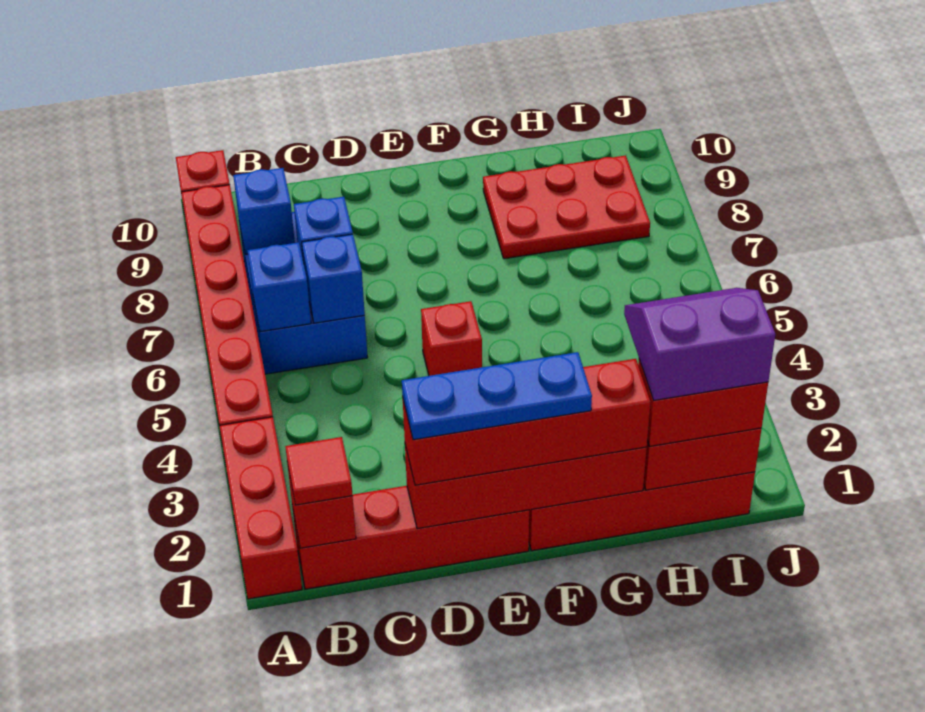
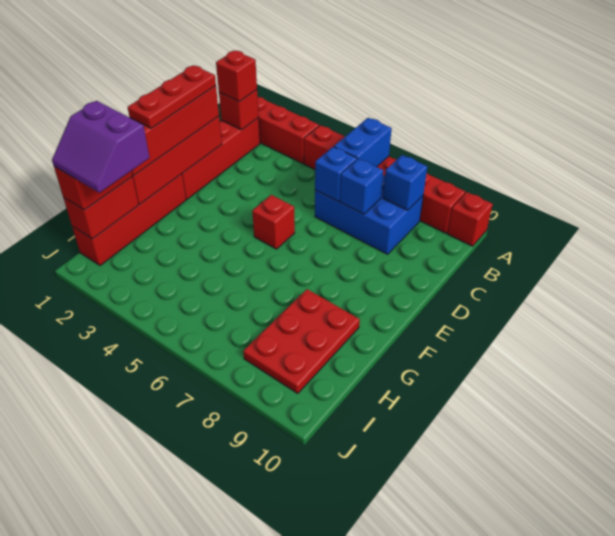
red tile B1 level 3 -> red brick B1 level 3
blue brick B6 level 2 -> blue brick A6:B6 level 2
blue plate D1:F1 level 4 -> red plate D1:F1 level 4
purple slope H1:I2 level 4 top 1 -> purple slope H1:I2 level 4 top H

